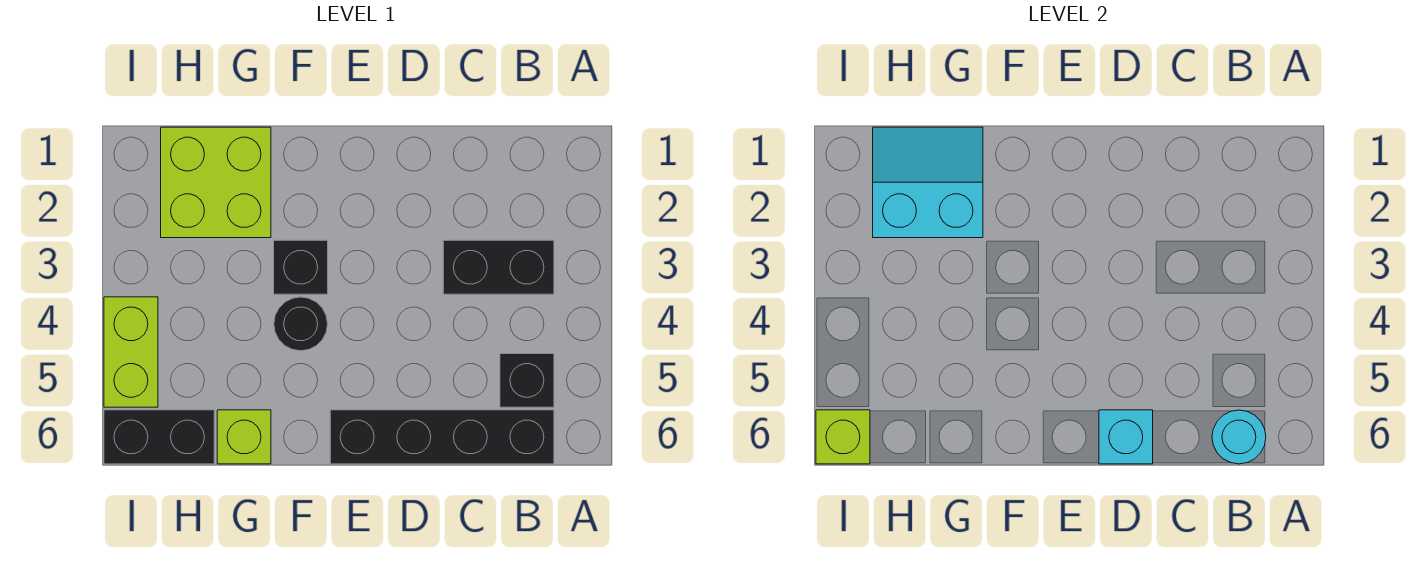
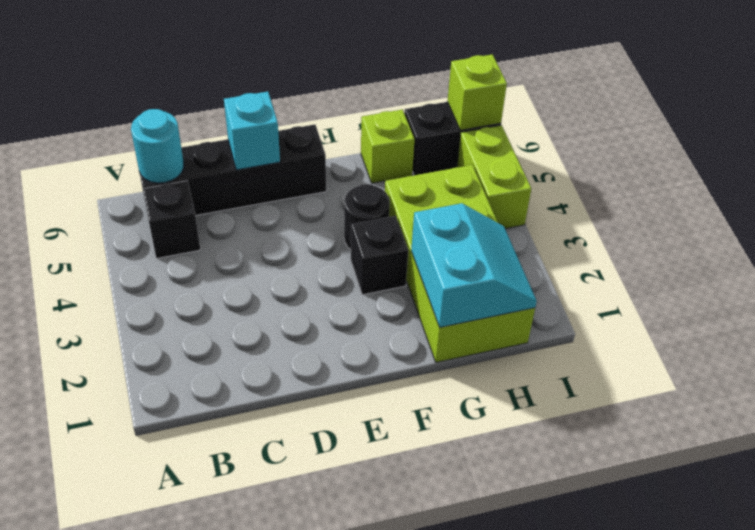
black brick B3:C3 level 1 -> none
lime brick G1:H2 level 1 -> lime brick G1:H4 level 1
cyan slope G1:H2 level 2 top 2 -> cyan slope G1:H2 level 2 top G

